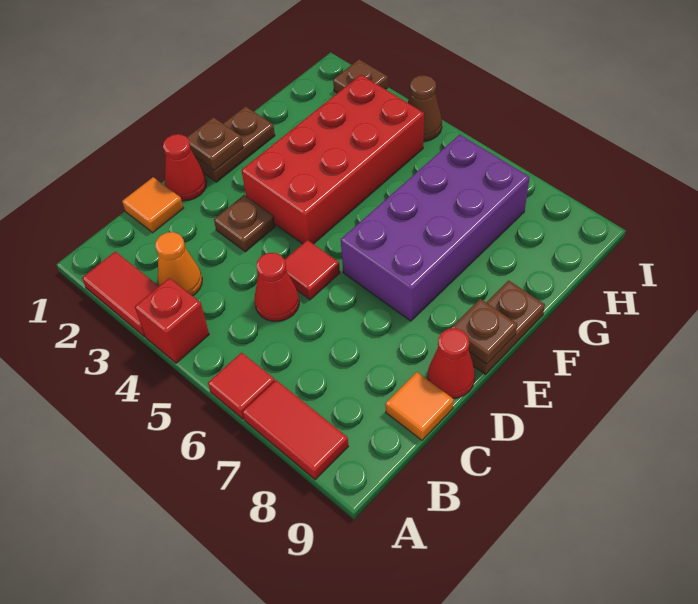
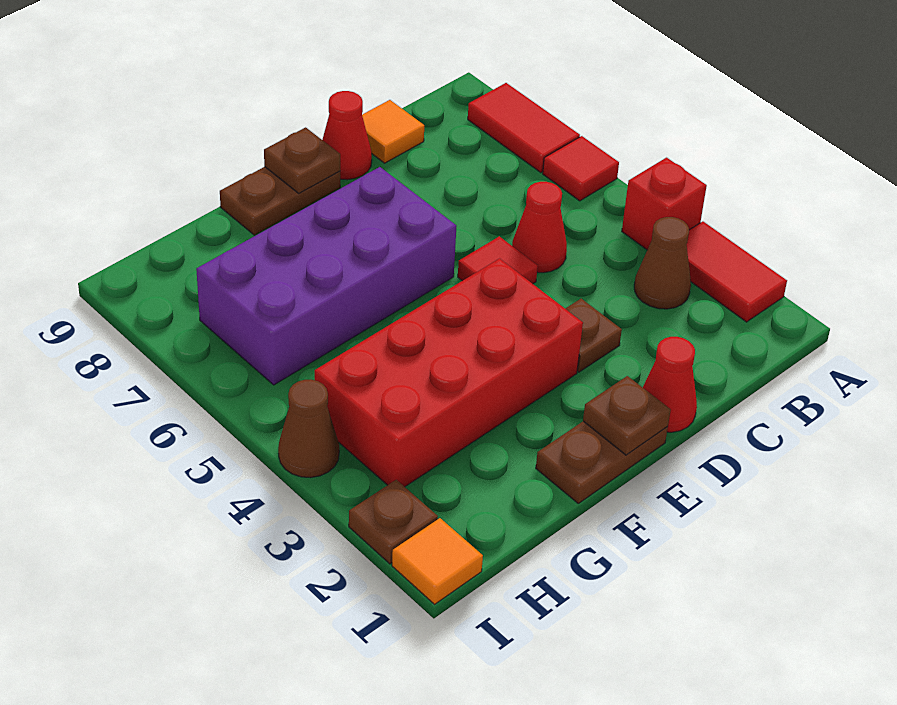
orange cone B3 level 1 -> brown cone B3 level 1
orange tile C1 level 1 -> orange tile I1 level 1

